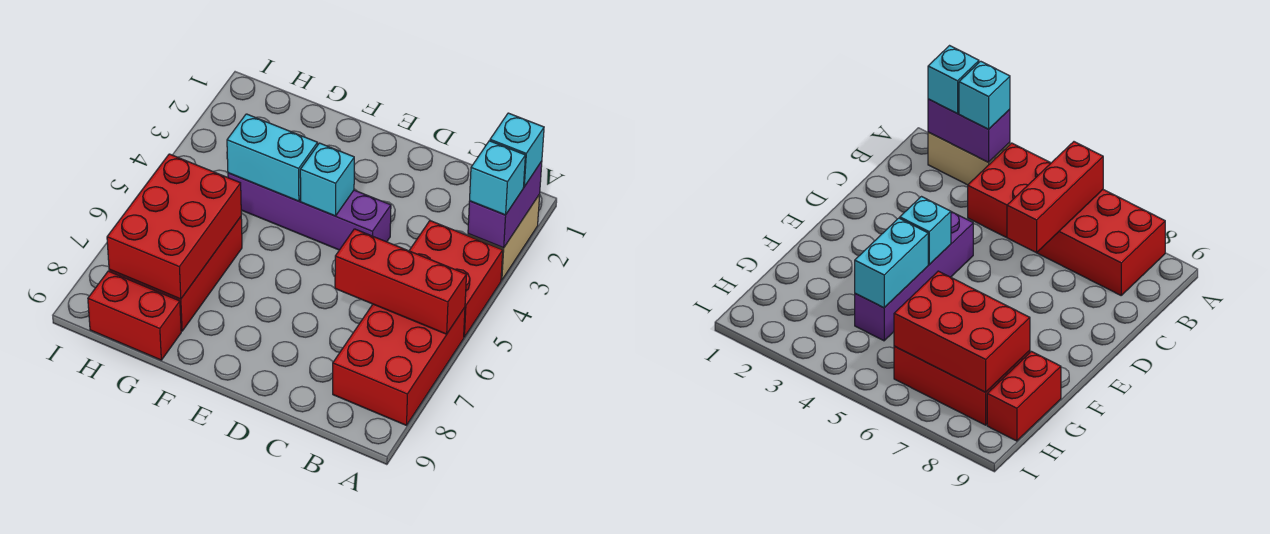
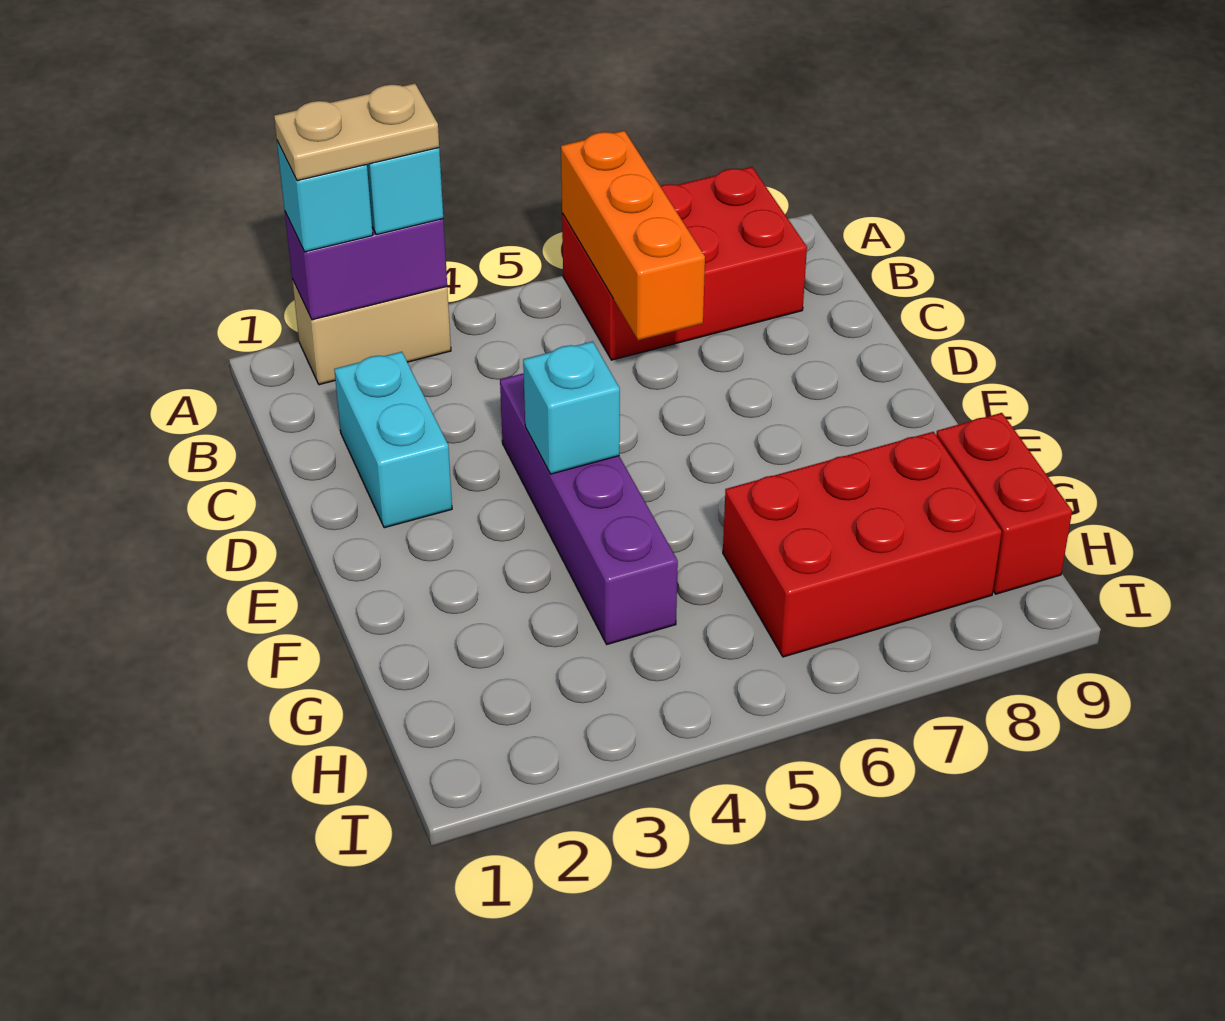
none -> tan plate A2:A3 level 4
red brick A4:B5 level 1 -> none
red brick A6:C6 level 2 -> orange brick A6:C6 level 2
cyan brick F4:G4 level 2 -> cyan brick C2:D2 level 1
red brick G6:H8 level 2 -> none

